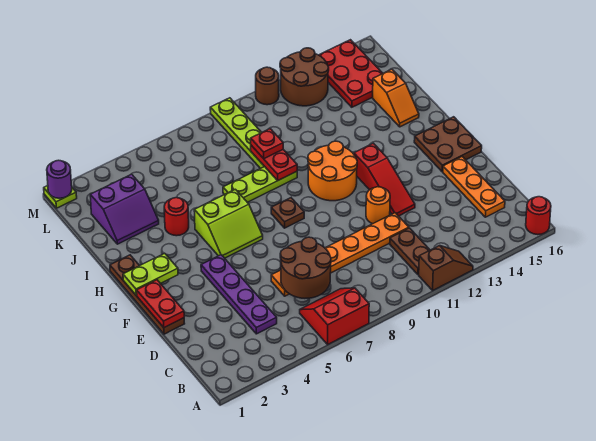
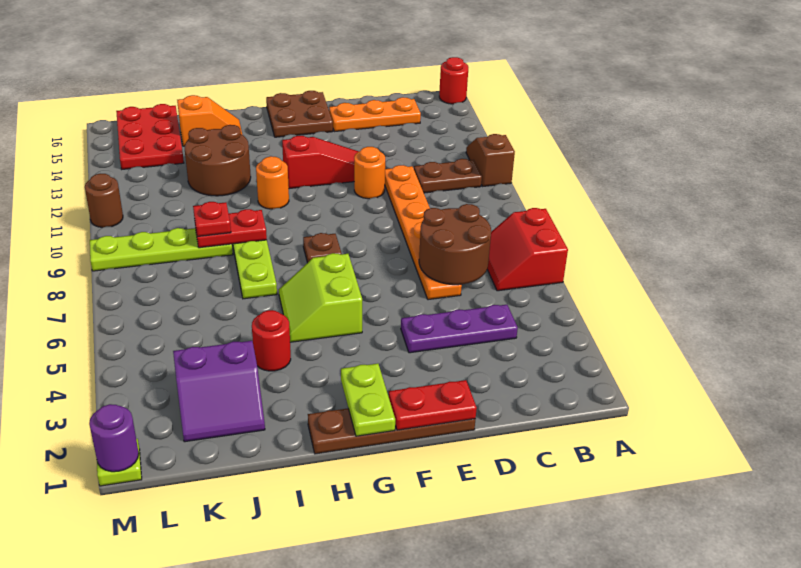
purple plate C4:F4 level 1 -> purple plate C4:E4 level 1
lime slope G5:H6 level 1 top H -> lime slope G5:H6 level 1 top G
orange round brick G10:H11 level 1 -> orange round brick H11 level 1
purple slope J2:K3 level 1 top K -> purple slope J2:K3 level 1 top 3
red plate K14:M15 level 1 -> red plate K14:L16 level 1
brown round brick L12:M13 level 1 -> brown round brick I12:J13 level 1

